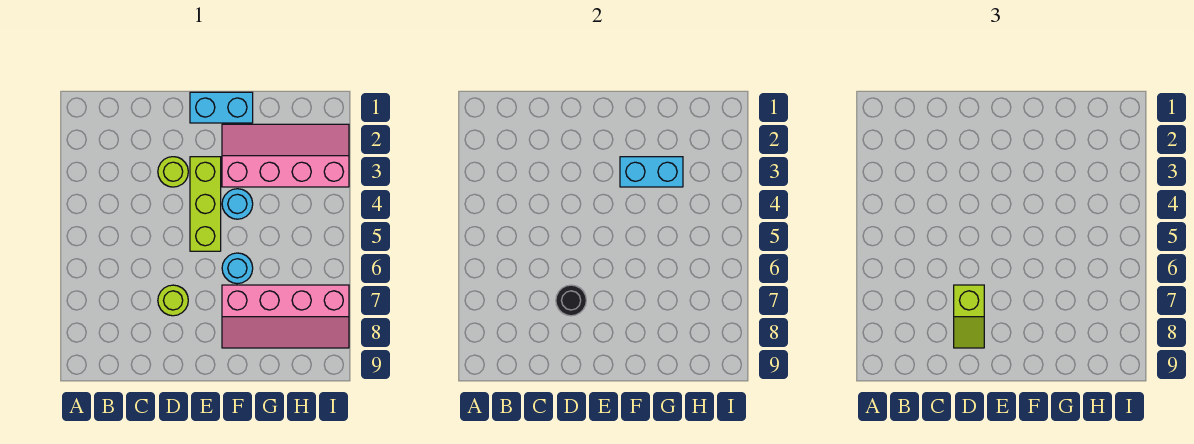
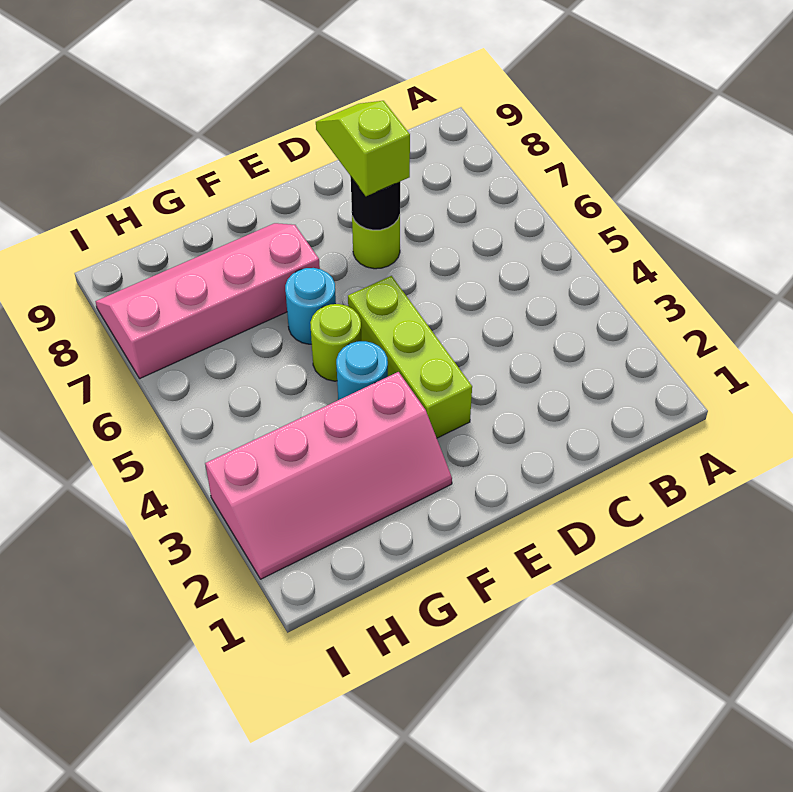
lime round brick D3 level 1 -> lime round brick F5 level 1
cyan brick E1:F1 level 1 -> none
cyan brick F3:G3 level 2 -> none

